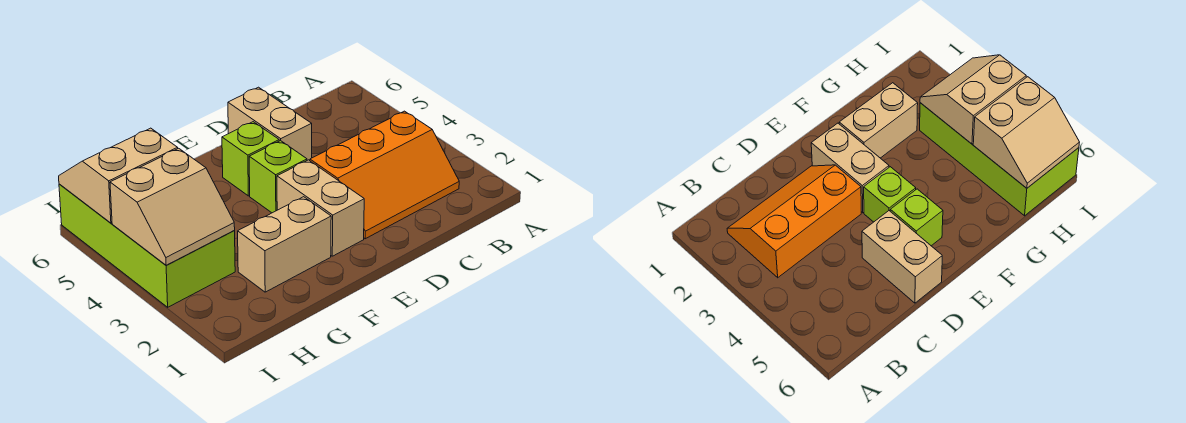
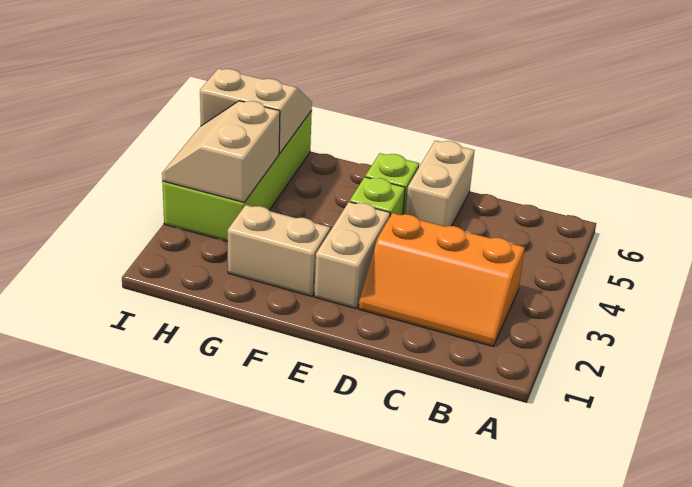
tan slope H3:I4 level 2 top 4 -> tan slope H3:I4 level 2 top H

